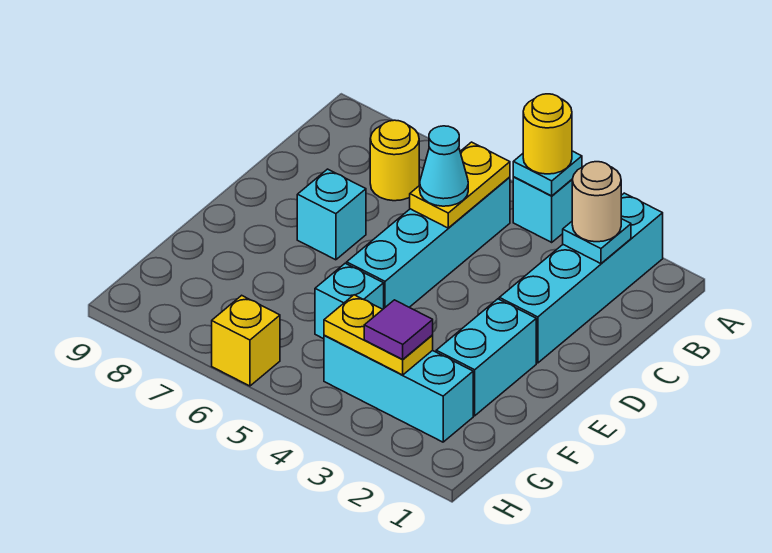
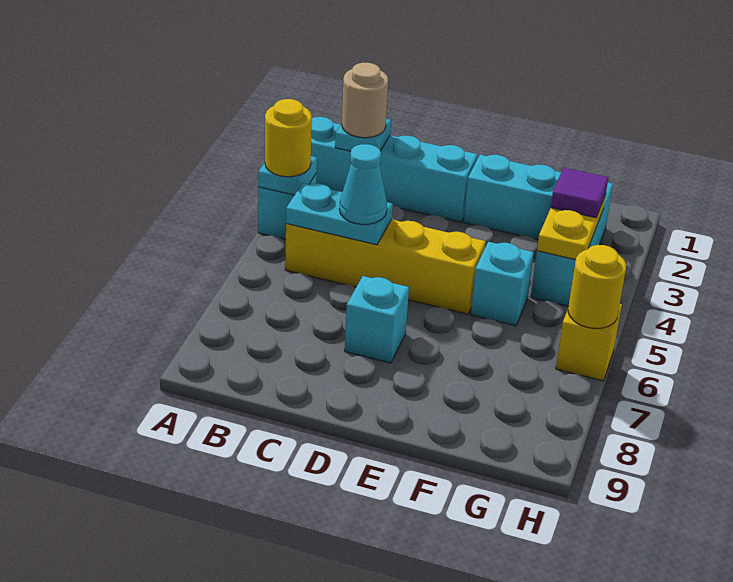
cyan brick B5:E5 level 1 -> yellow brick B5:E5 level 1
yellow plate B5:C5 level 2 -> cyan plate B5:C5 level 2
yellow round brick B7 level 1 -> yellow round brick H6 level 2

